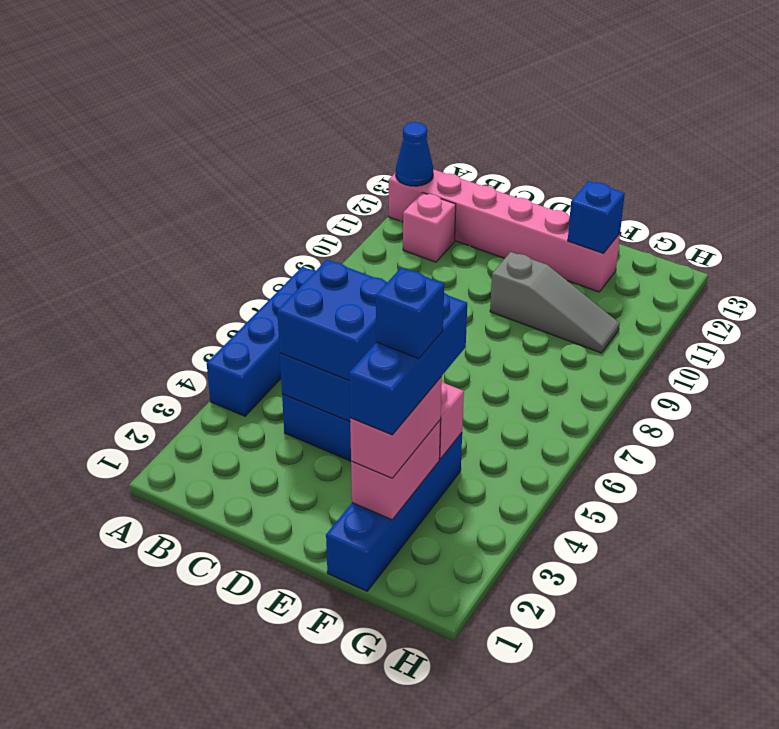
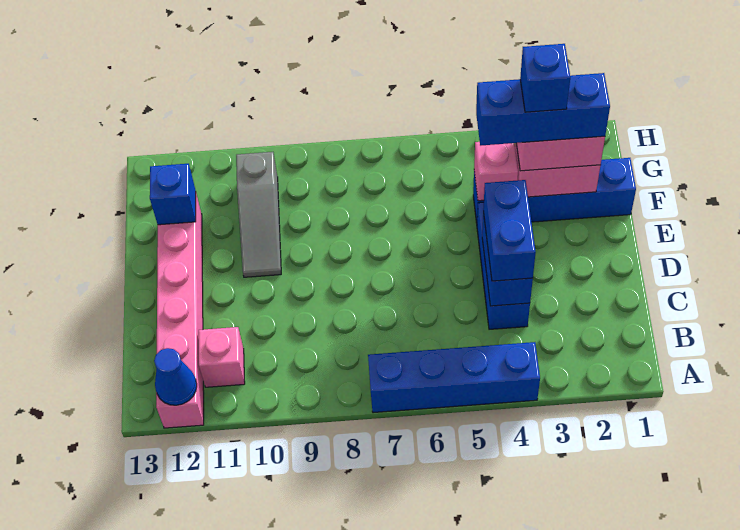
blue brick C4:D5 level 3 -> blue brick C4:D4 level 3
grey slope E10:G10 level 1 top E -> grey slope E10:G10 level 1 top G

